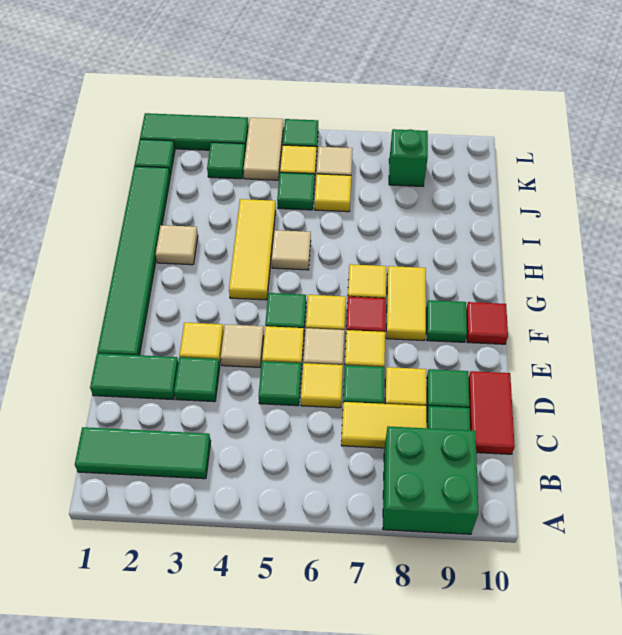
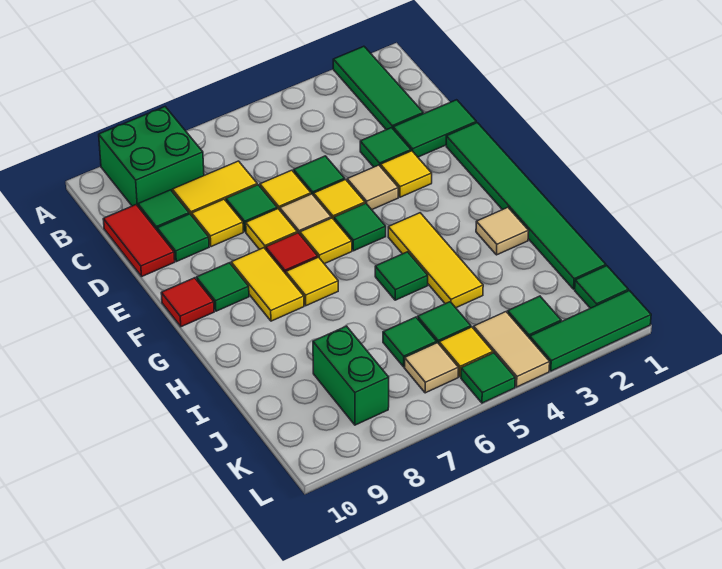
green tile B1:B3 level 1 -> green tile A2:C2 level 1
tan tile H5 level 1 -> green tile H5 level 1
yellow tile J6 level 1 -> green tile J6 level 1
green brick K8 level 1 -> green brick J8:K8 level 1

